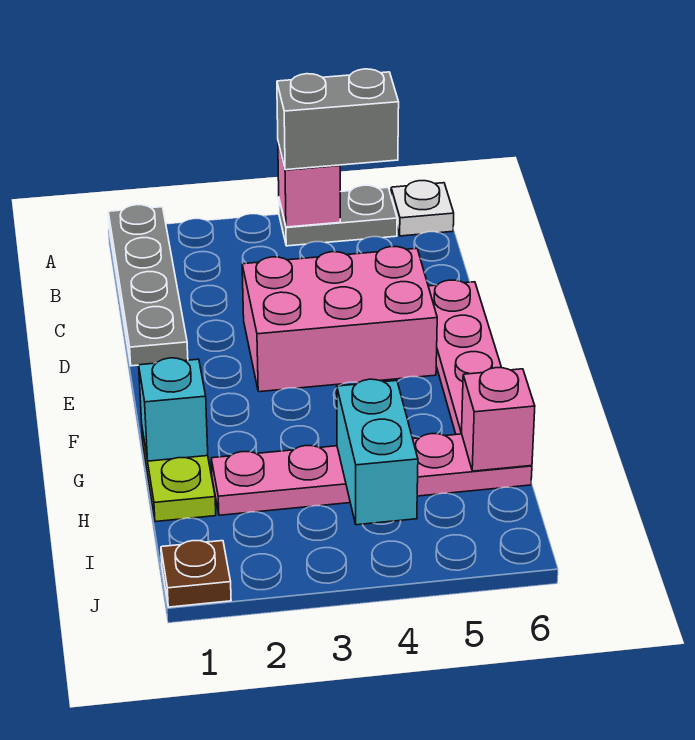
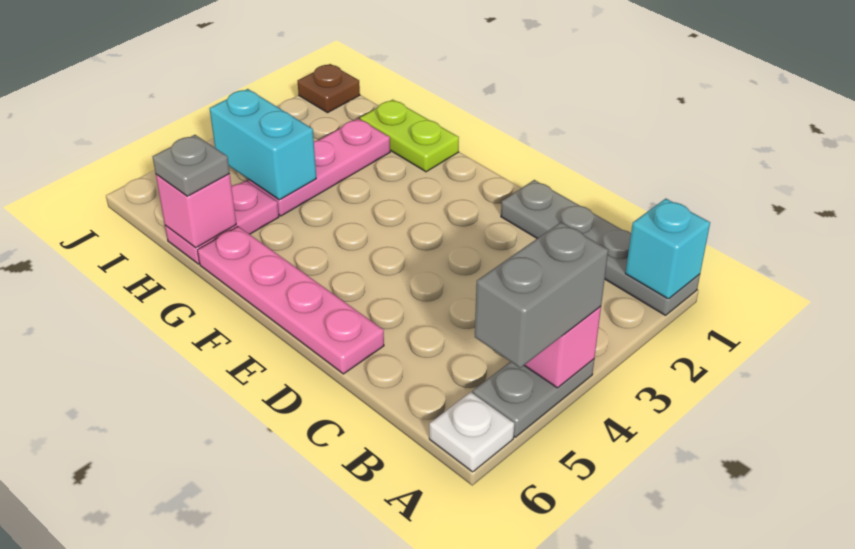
pink brick D3:E5 level 1 -> none
cyan brick G1 level 2 -> cyan brick A1 level 2
none -> grey plate H6 level 3

